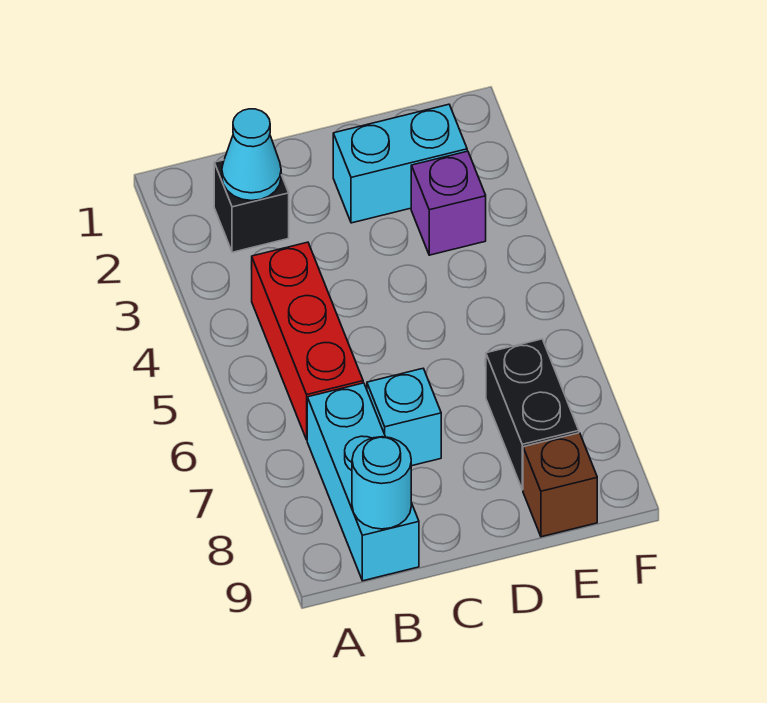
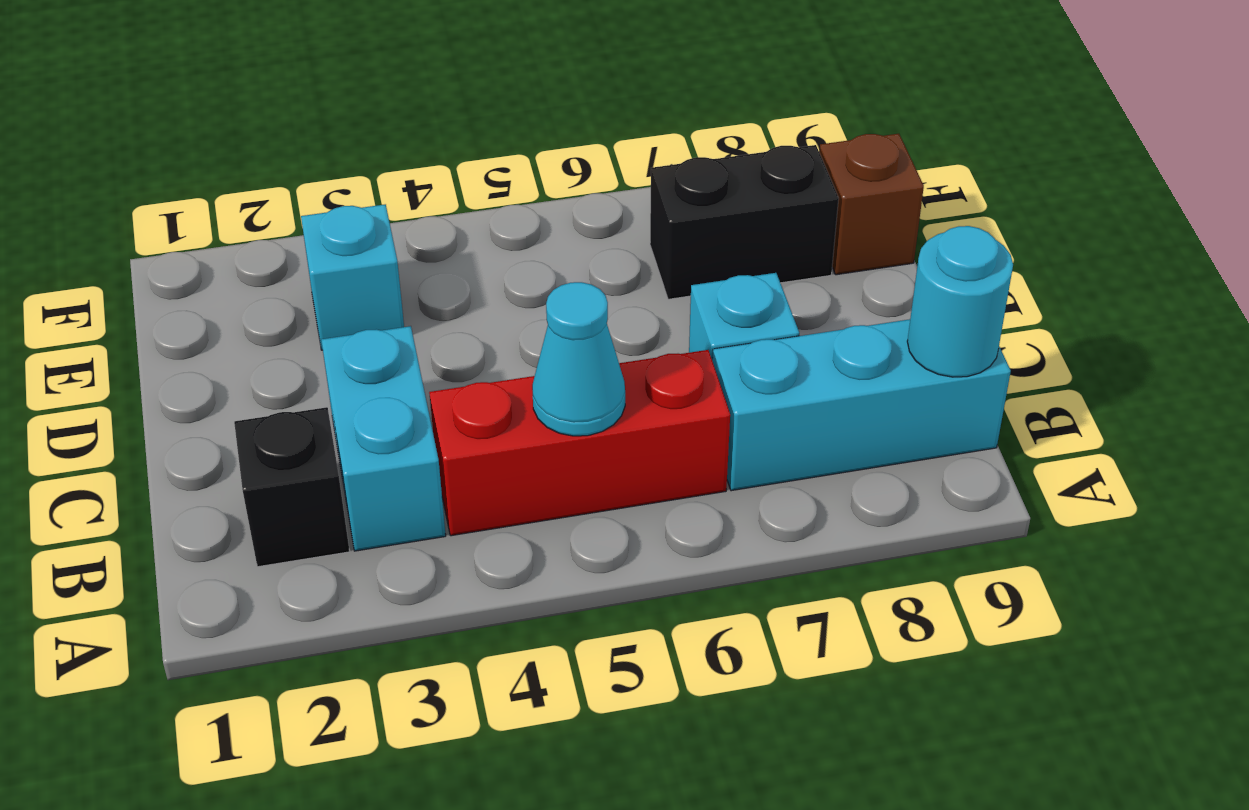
cyan cone B2 level 2 -> cyan cone B5 level 2
cyan brick D2:E2 level 1 -> cyan brick B3:C3 level 1
purple brick E3 level 1 -> cyan brick E3 level 1

